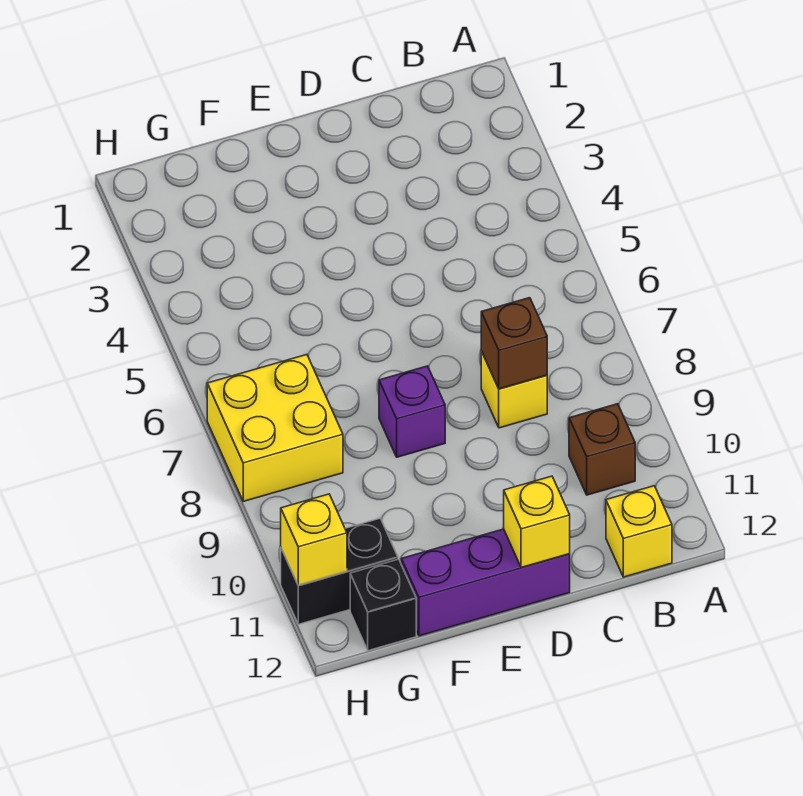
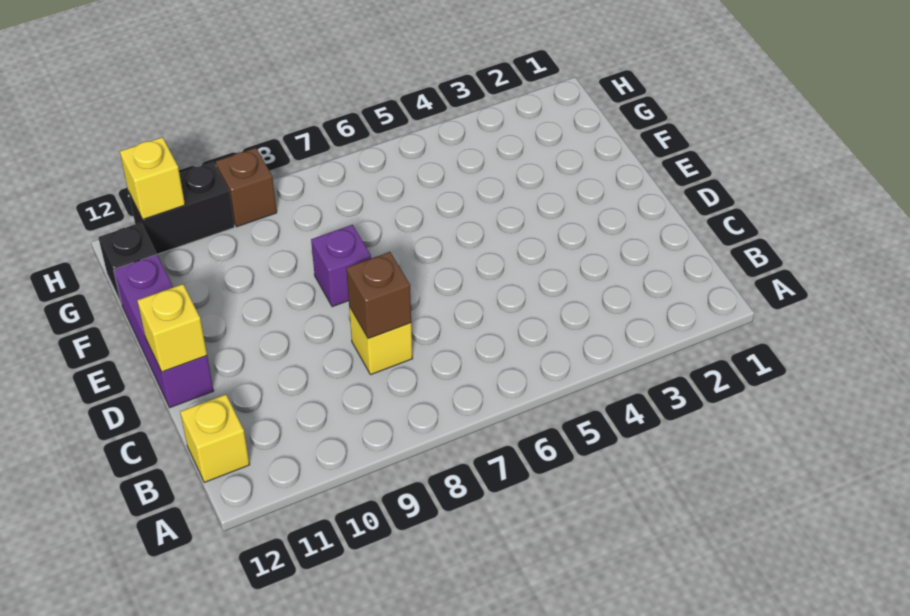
brown brick B10 level 1 -> brown brick H9 level 1
yellow brick G7:H8 level 1 -> none
black brick G11:H11 level 1 -> black brick H10:H11 level 1

